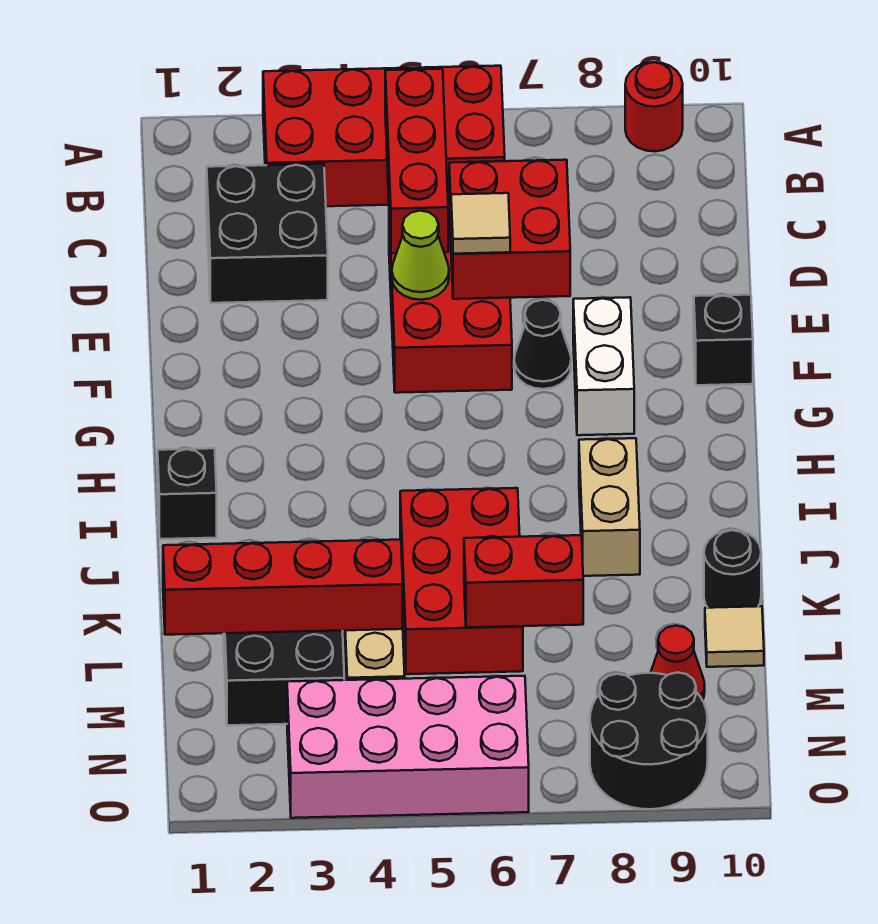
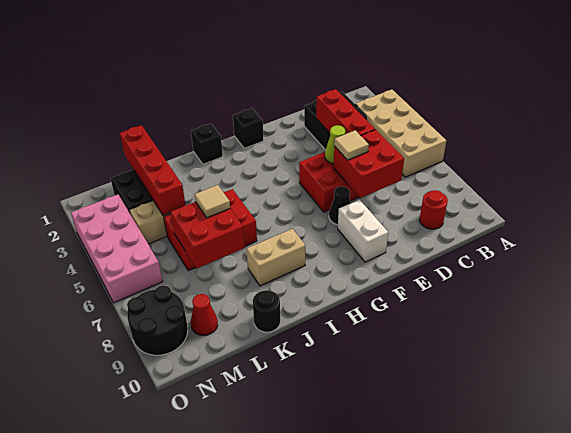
red brick A3:B6 level 1 -> tan brick A3:B6 level 1
red round brick A9 level 1 -> red round brick C9 level 1
red brick B5:D5 level 2 -> red brick D3:D5 level 2
white brick F8:G8 level 1 -> white brick F8:F9 level 1
black brick F10 level 1 -> black brick G1 level 1
red brick L6:L7 level 2 -> red brick K6:L7 level 2
tan tile L10 level 1 -> tan tile K6 level 3

